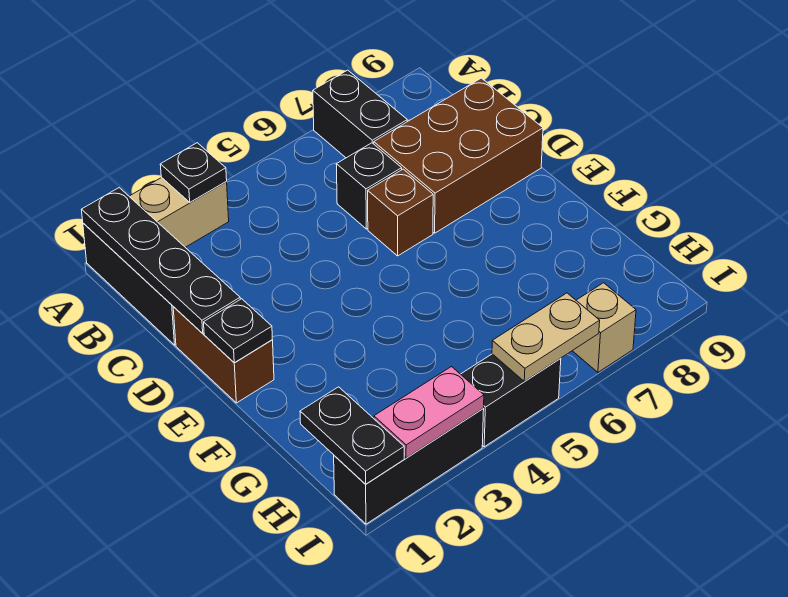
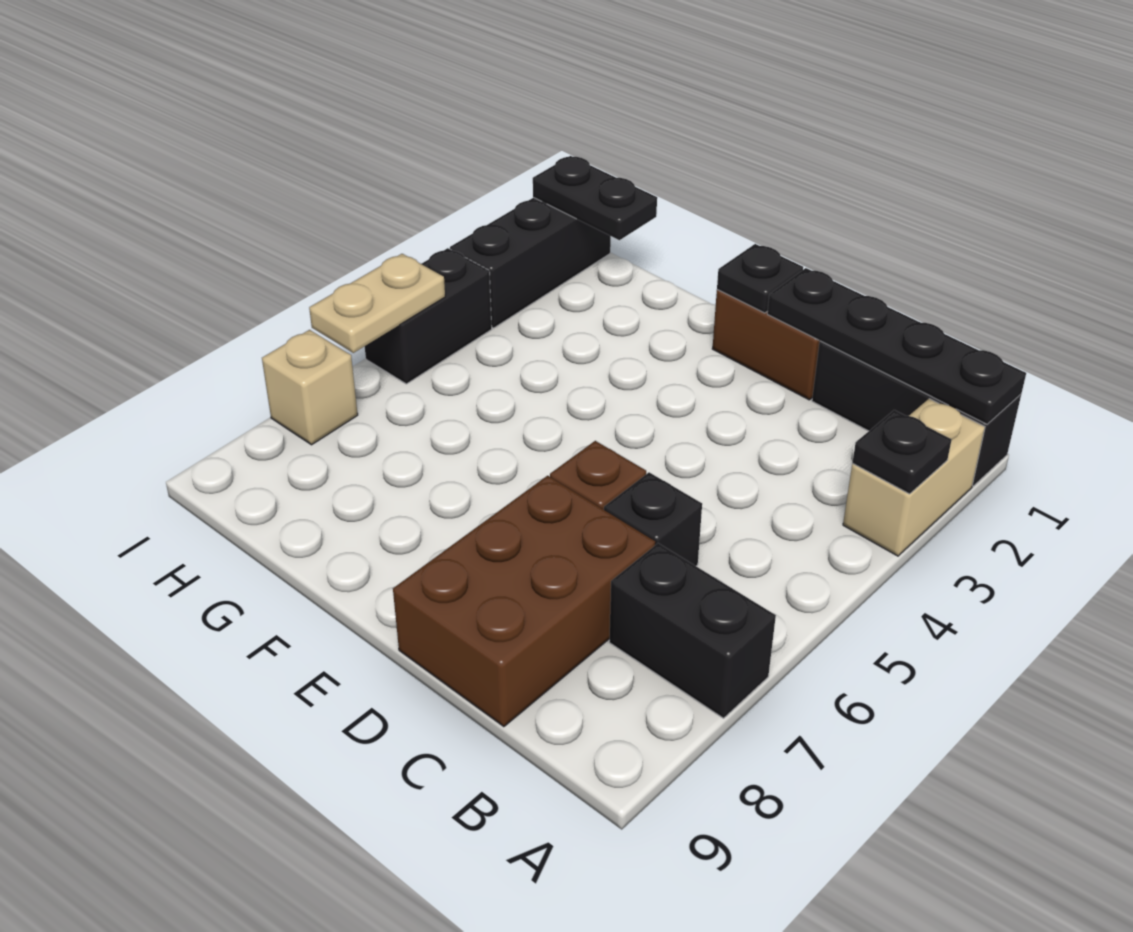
pink plate I2:I3 level 2 -> none

